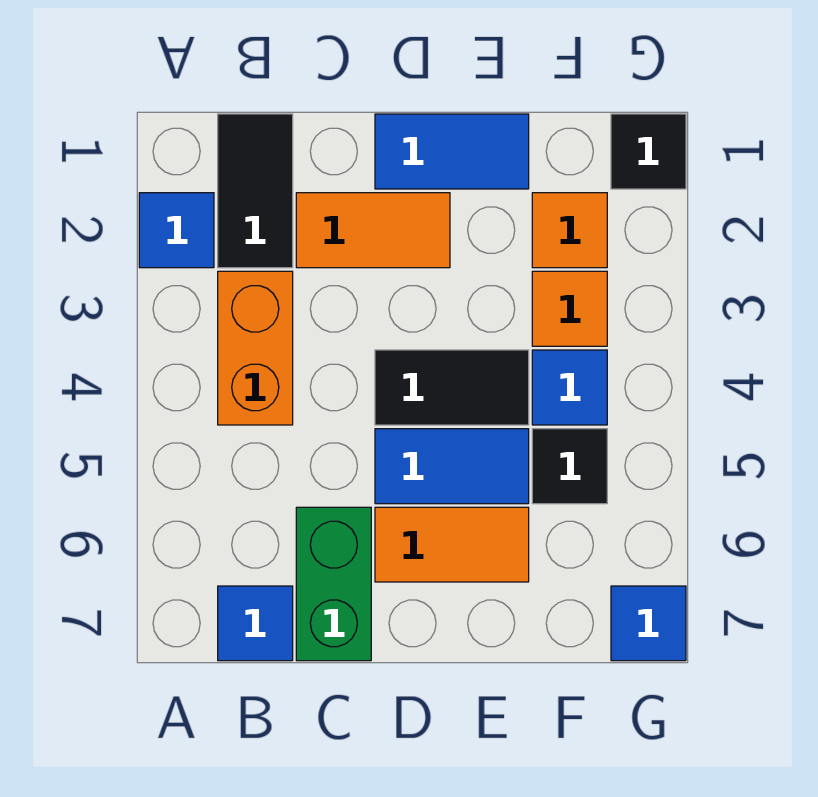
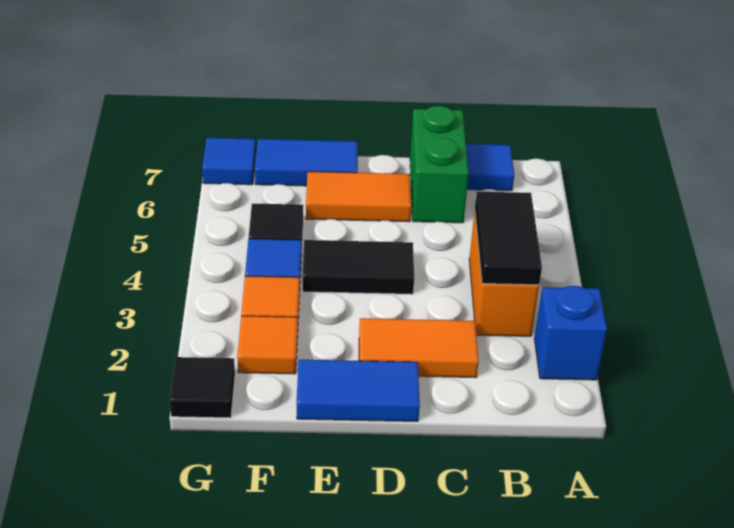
blue tile A2 level 1 -> blue brick A2 level 1
black tile B1:B2 level 1 -> black tile B3:B4 level 2
blue tile D5:E5 level 1 -> blue tile E7:F7 level 1

